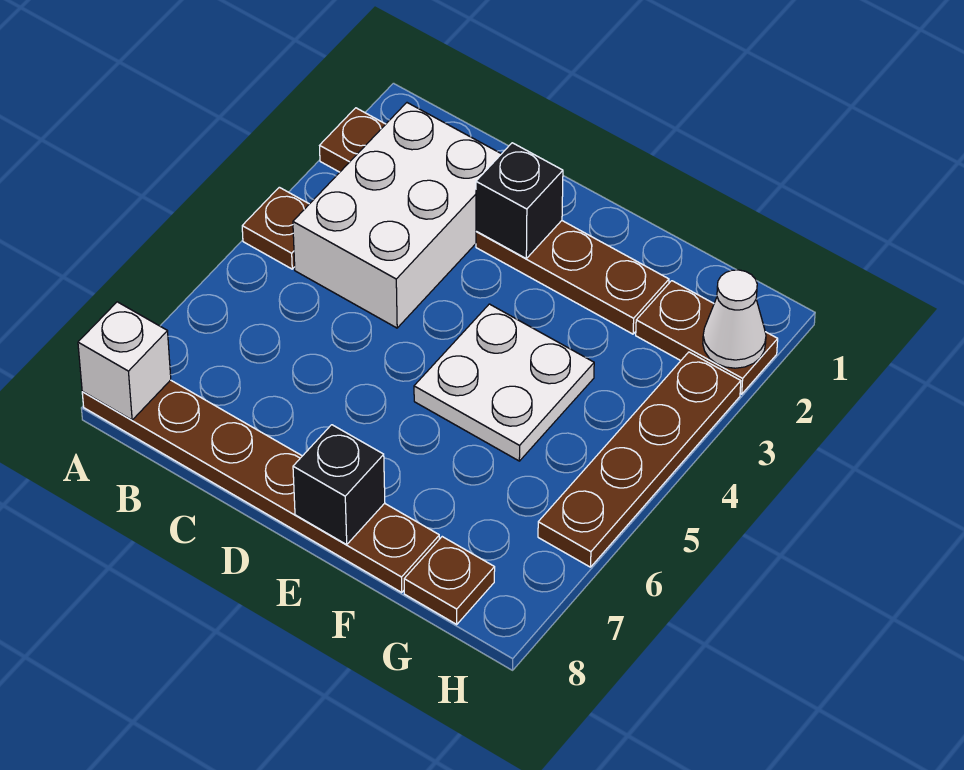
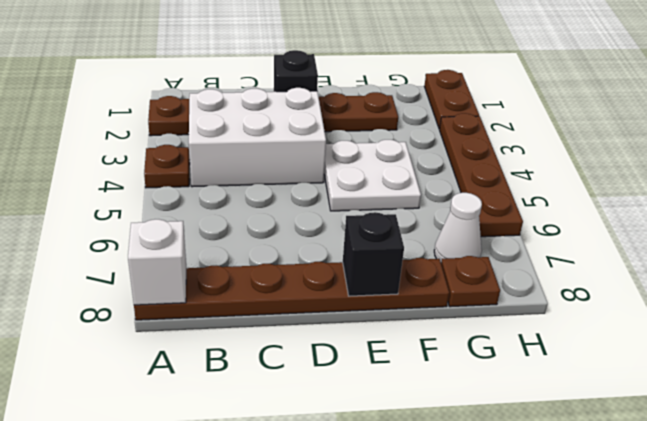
white brick B2:C4 level 1 -> white brick B3:D4 level 1
brown plate G2:H2 level 1 -> brown plate H1:H2 level 1
white cone H2 level 2 -> white cone G7 level 1

